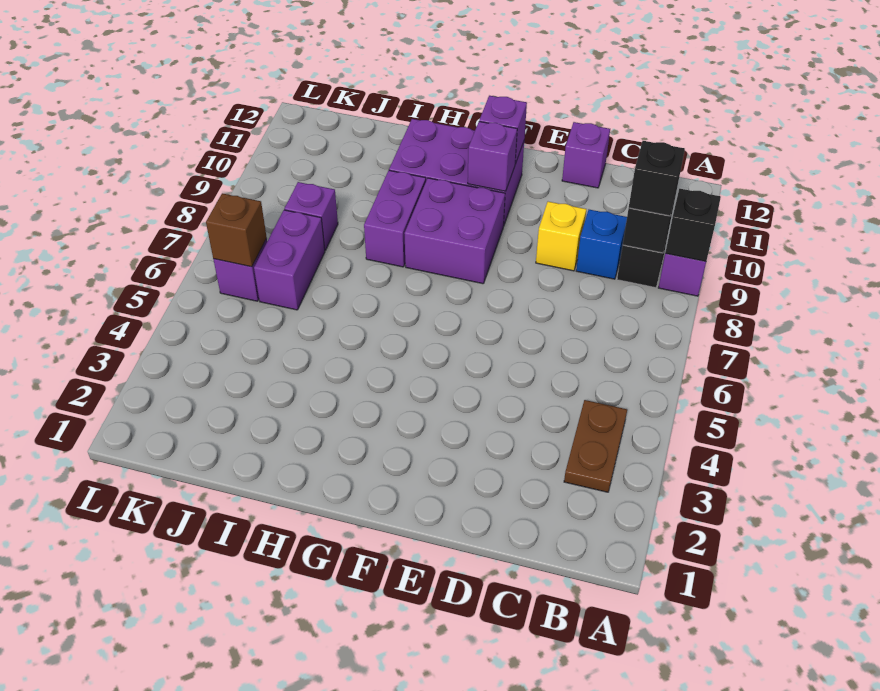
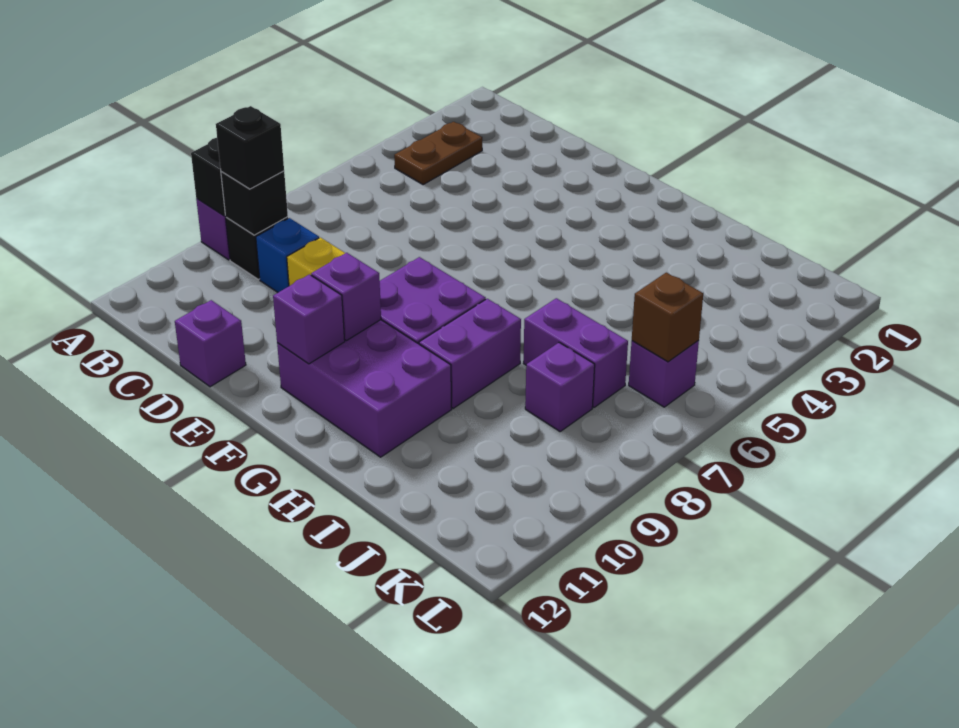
purple brick J6:J7 level 1 -> purple brick I7:J7 level 1

